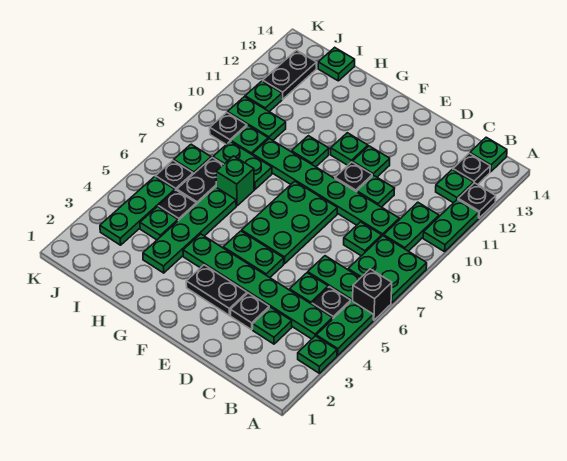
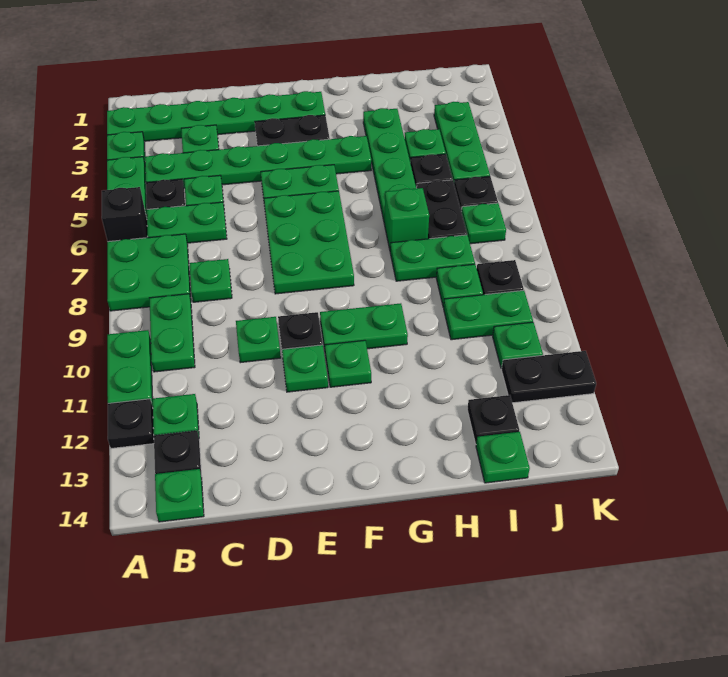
green plate C9:H9 level 1 -> green plate A2:F2 level 1
black plate D3 level 1 -> black plate I13 level 1
green plate G10 level 1 -> green plate F10:G10 level 1
black plate J12:J13 level 1 -> black plate J12:K12 level 1

